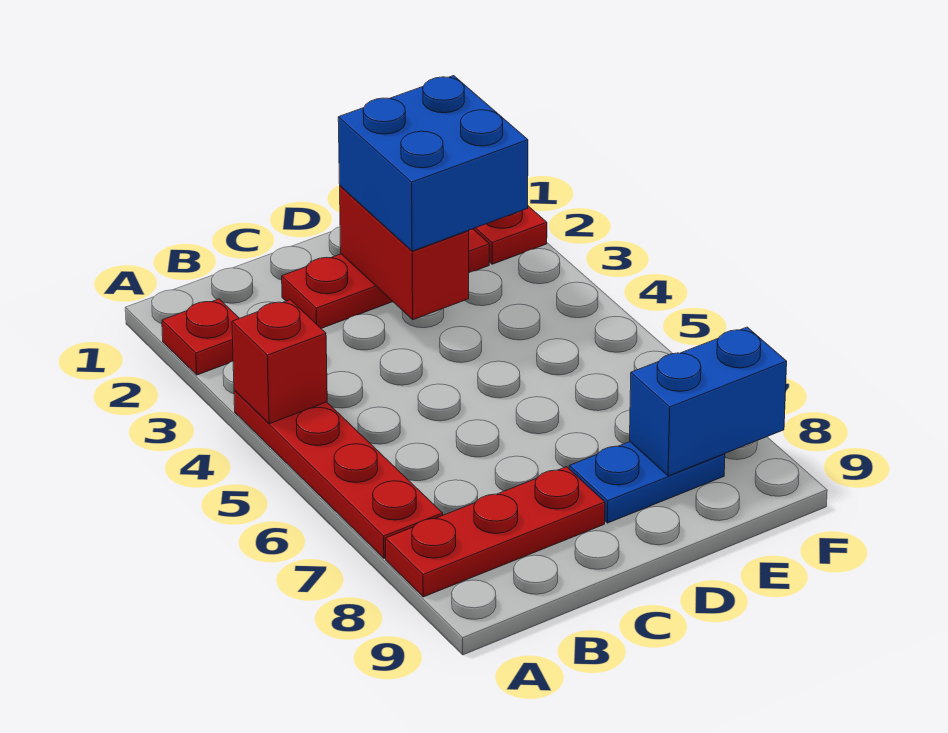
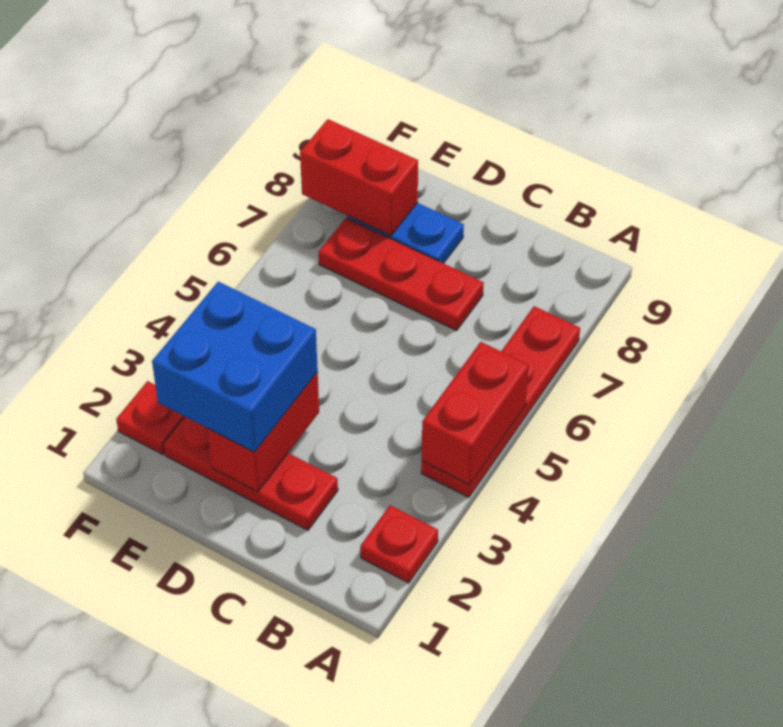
red brick A4 level 2 -> red brick A4:A5 level 2
red plate A8:C8 level 1 -> red plate C7:E7 level 1
blue brick E8:F8 level 2 -> red brick E8:F8 level 2

